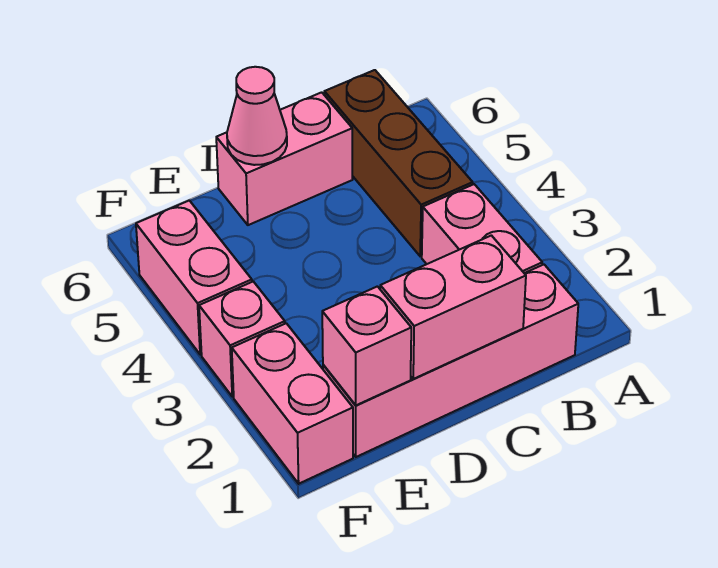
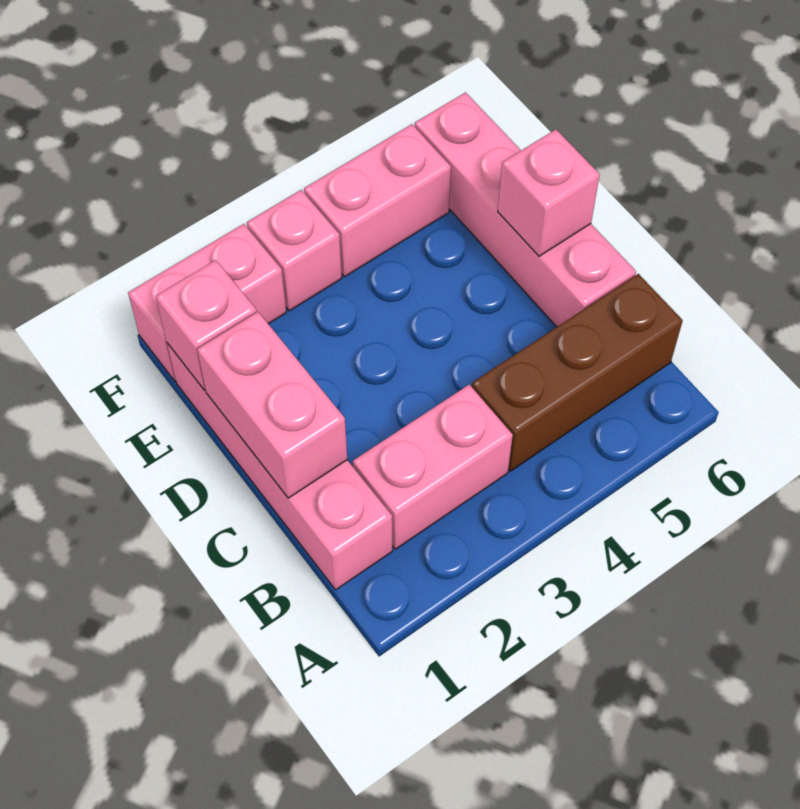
pink brick C6:D6 level 1 -> pink brick C6:F6 level 1
pink cone D6 level 2 -> pink brick D6 level 2

